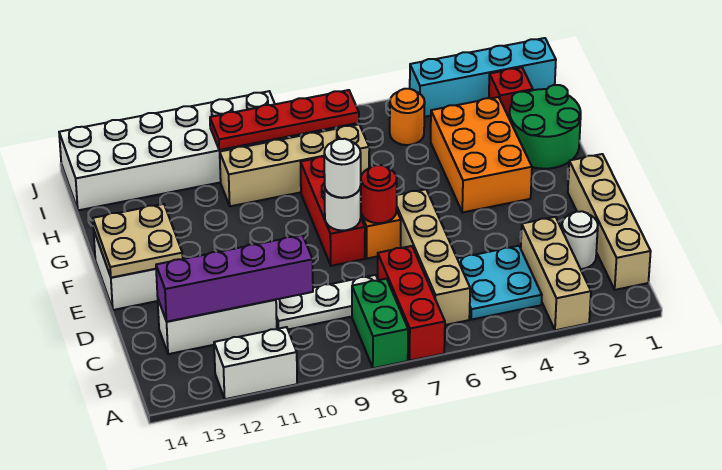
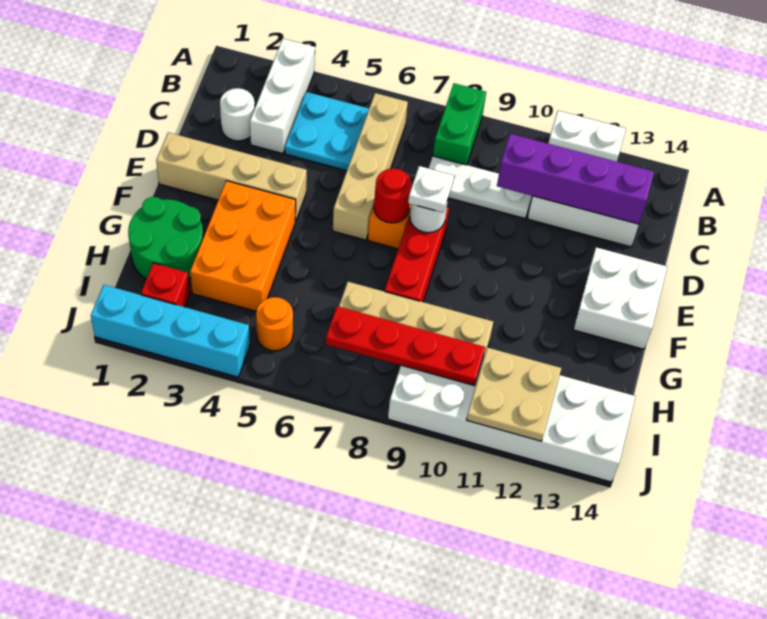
tan brick A3:C3 level 1 -> white brick A3:C3 level 1
red brick A7:C7 level 1 -> none
tan brick B1:E1 level 1 -> tan brick E1:E4 level 1
white round brick E8 level 3 -> white plate E8 level 3
tan plate E13:F14 level 2 -> tan plate I11:J12 level 2

